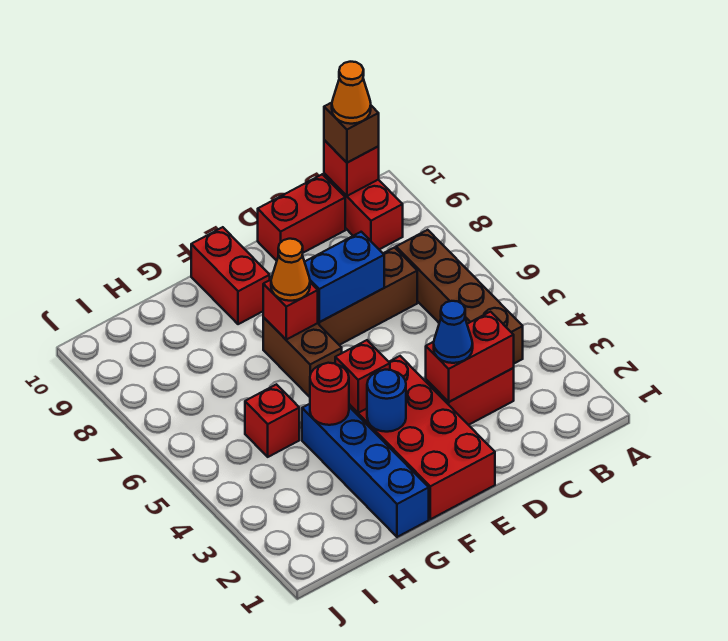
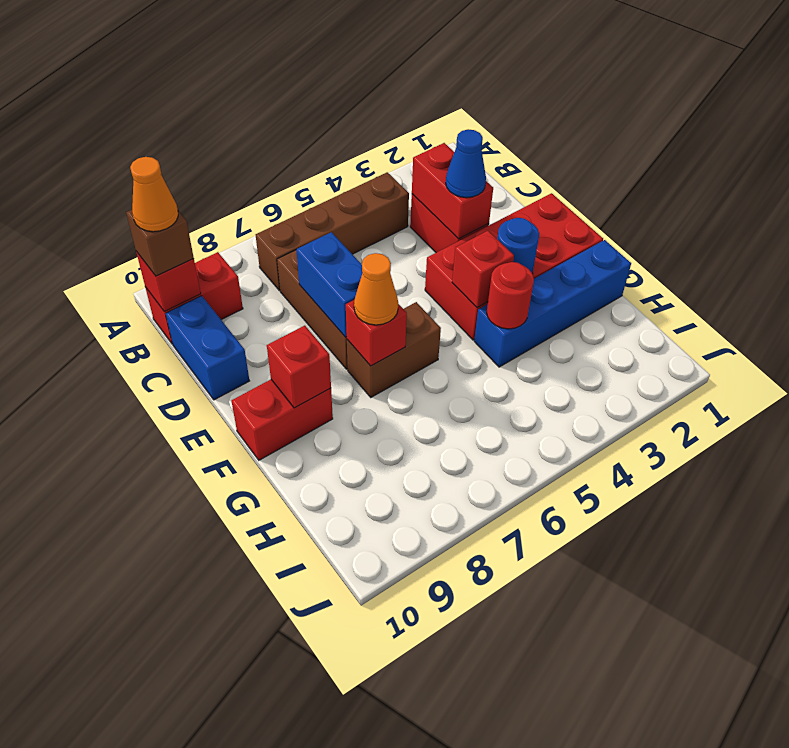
red brick C10:D10 level 1 -> blue brick C10:D10 level 1
red brick H5 level 1 -> red brick F9 level 2

